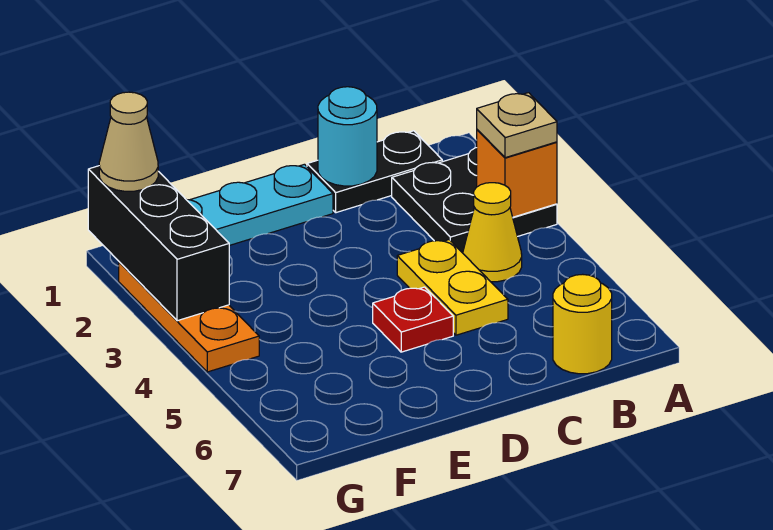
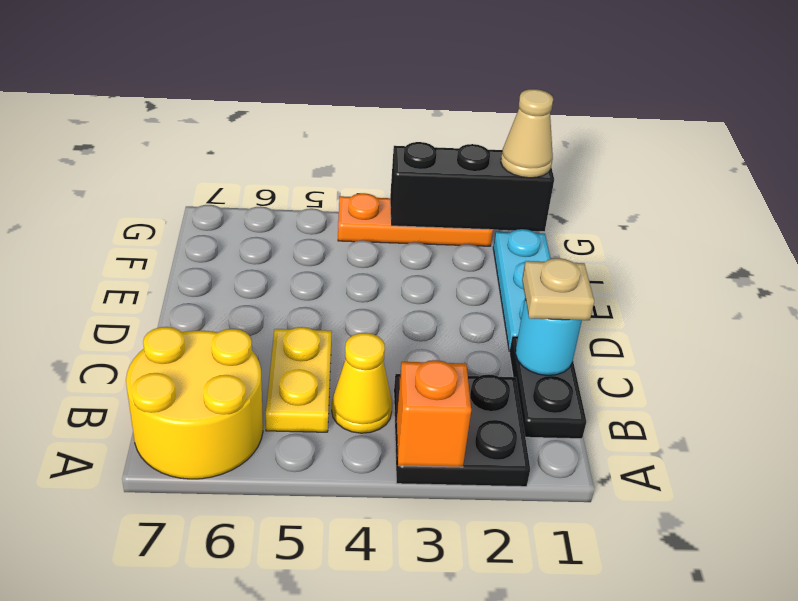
tan plate A3 level 3 -> tan plate C1 level 3
yellow round brick B7 level 1 -> yellow round brick A6:B7 level 1
yellow plate C4:C5 level 1 -> yellow plate B5:C5 level 1
red plate D5 level 1 -> none

